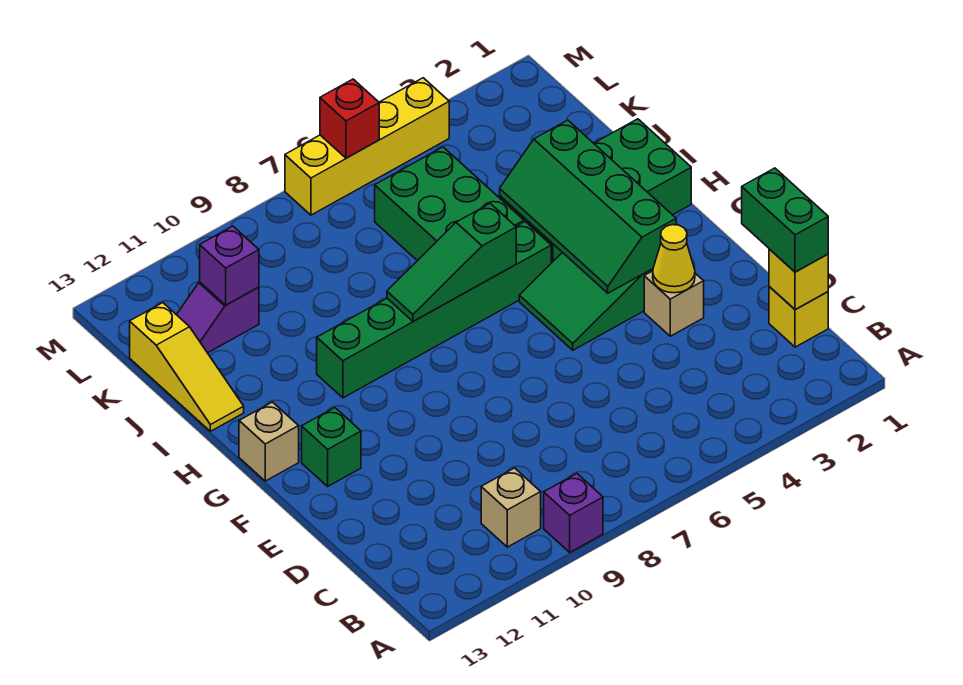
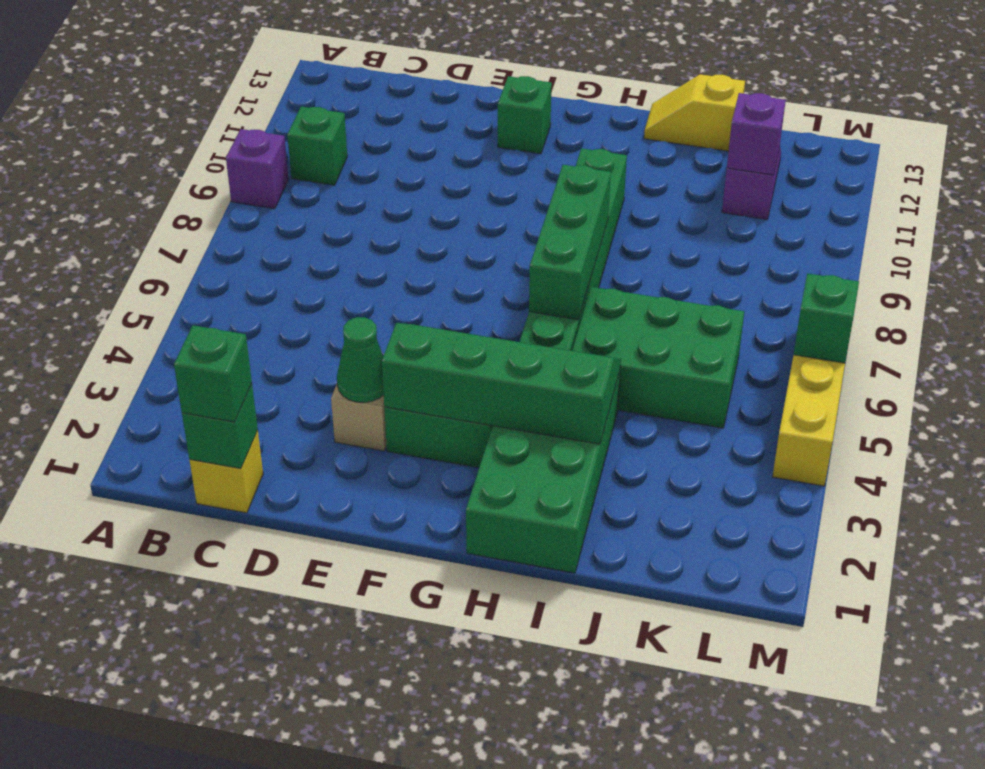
tan brick B10 level 1 -> green brick B10 level 1
yellow brick C1 level 2 -> green brick C1 level 2
green brick C1:D1 level 3 -> green brick C1 level 3
yellow cone E3 level 2 -> green cone E3 level 2
tan brick G13 level 1 -> none
green slope H6:H8 level 2 top 6 -> green brick H6:H8 level 2
yellow slope I13:K13 level 1 top K -> yellow slope I13:J13 level 1 top J
red brick M6 level 2 -> green brick M6 level 2

